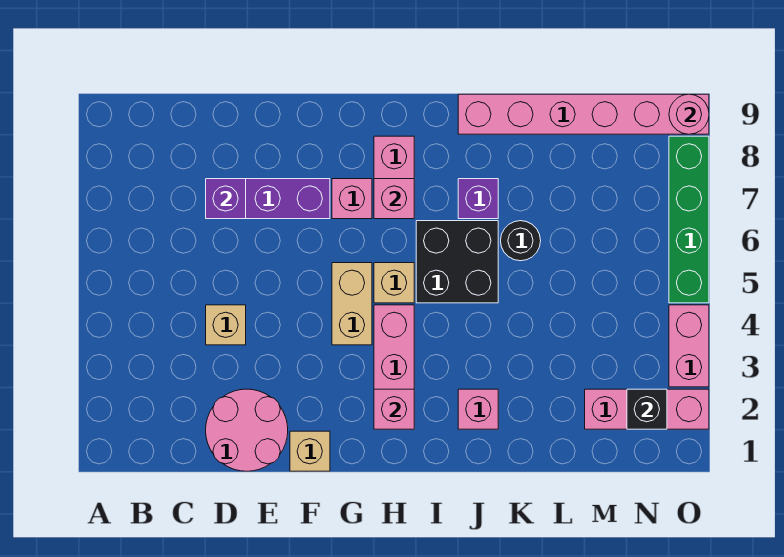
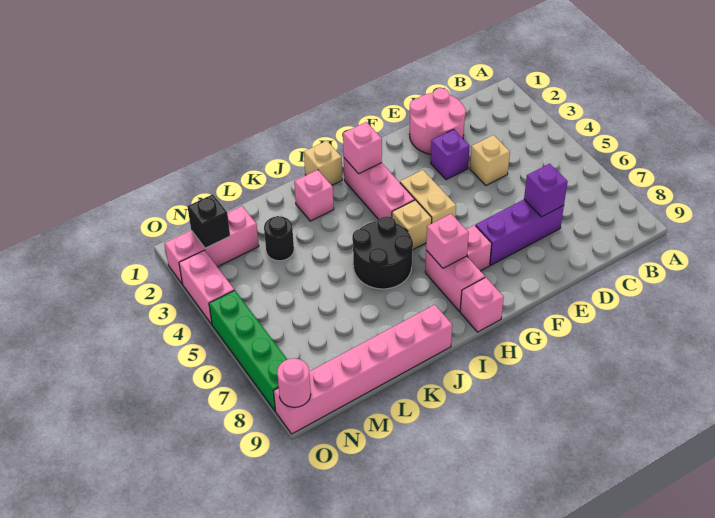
tan brick F1 level 1 -> tan brick I1 level 1
none -> pink brick H9 level 1
black brick I5:J6 level 1 -> black round brick I5:J6 level 1
purple brick J7 level 1 -> purple brick E3 level 1
black round brick K6 level 1 -> black round brick L3 level 1

